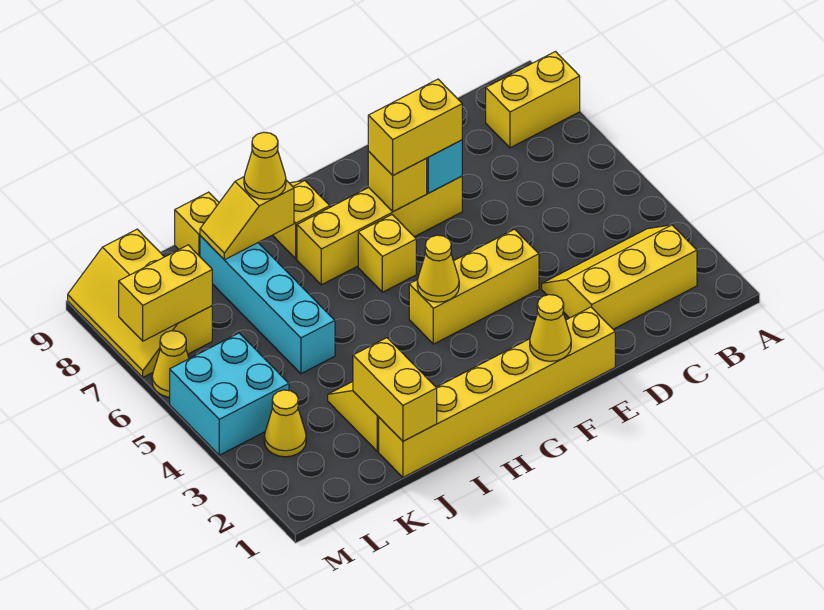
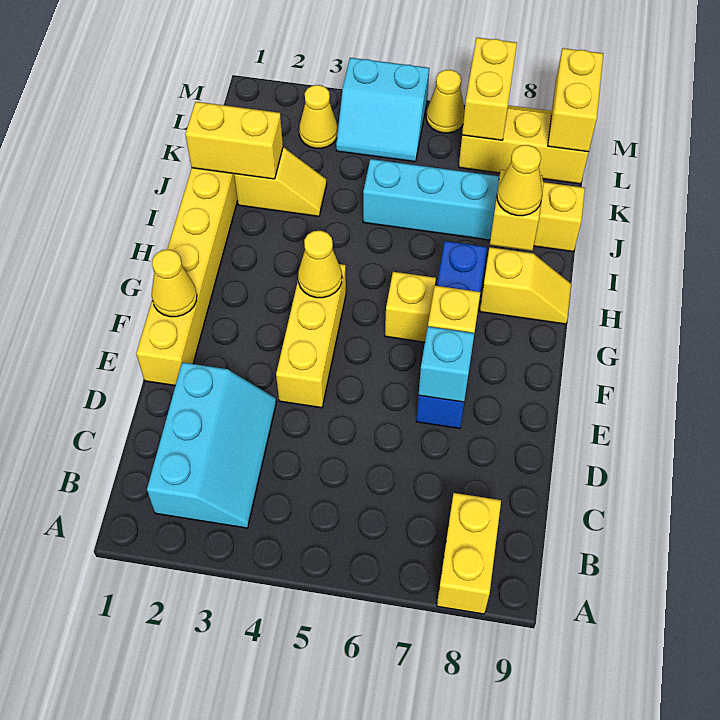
yellow slope B2:D3 level 1 top 2 -> cyan slope B2:D3 level 1 top 2
yellow brick E7:H7 level 1 -> blue brick E7:H7 level 1
yellow brick E7:F7 level 3 -> yellow brick L9:M9 level 2
cyan brick L4:M5 level 1 -> cyan slope L4:M5 level 1 top M

